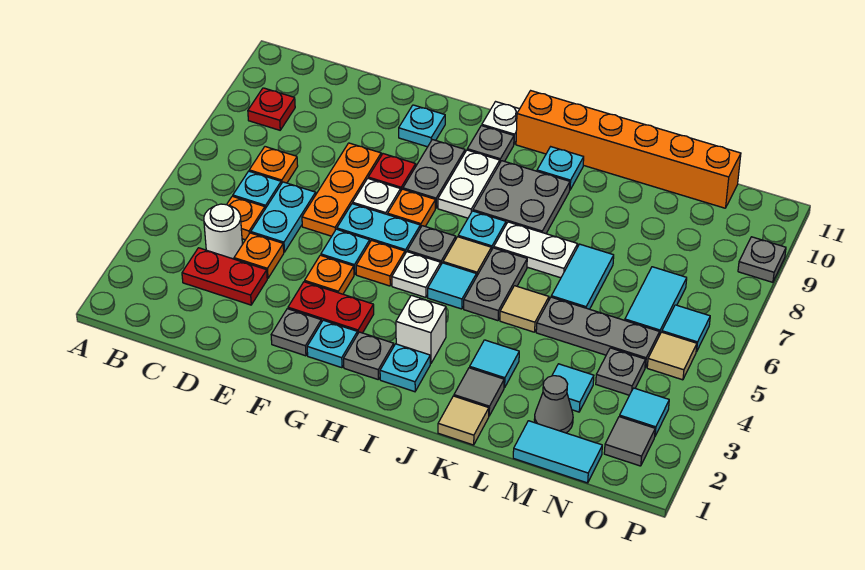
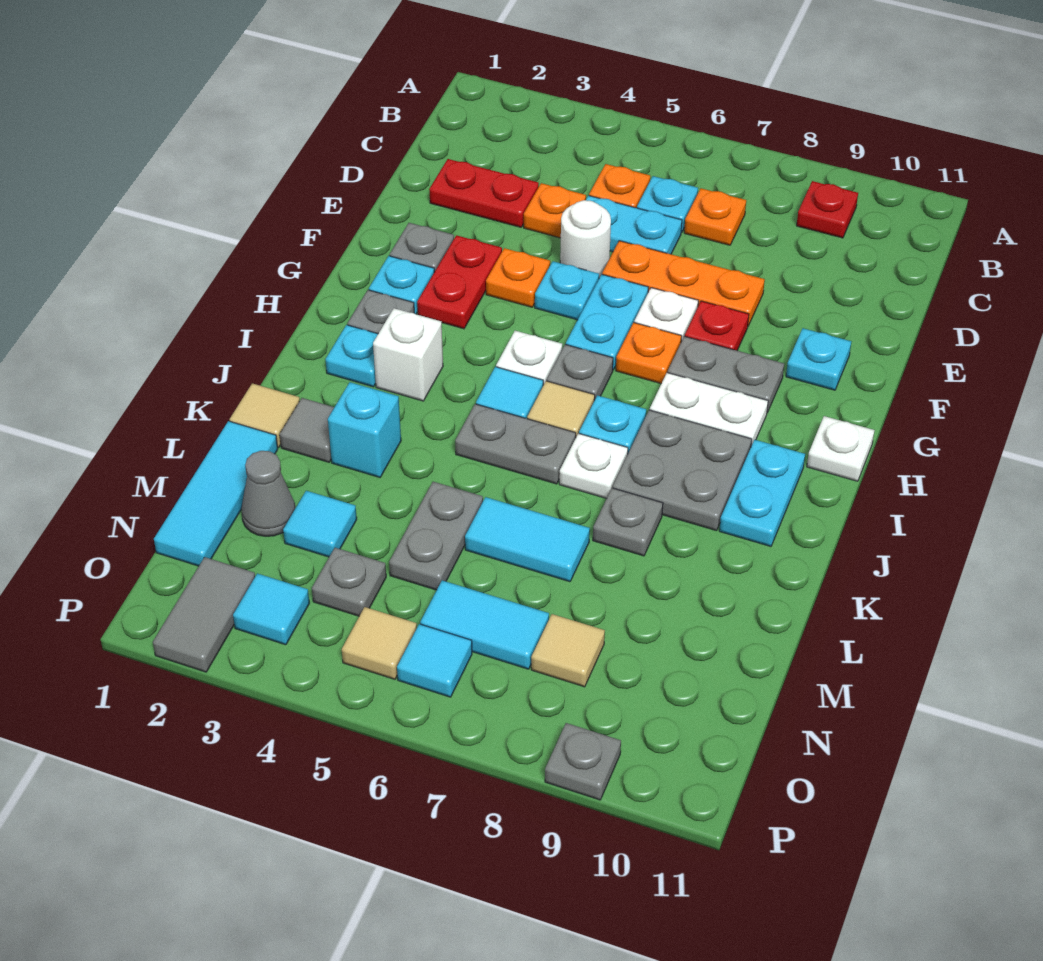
red plate C3:D3 level 1 -> red plate D2:D3 level 1
white round brick C4 level 1 -> white round brick E5 level 1
orange plate G5 level 1 -> none
grey plate H10 level 1 -> grey plate K8 level 1
orange brick I11:N11 level 1 -> none
white plate J7:K7 level 1 -> white plate J7 level 1
cyan plate J10 level 1 -> cyan plate I10:J10 level 1
cyan tile K3 level 1 -> cyan brick K3 level 1
tan tile K5 level 1 -> tan tile N8 level 1
grey plate L5:N5 level 1 -> grey plate L5:M5 level 1
cyan tile M1:N1 level 1 -> cyan tile L1:N1 level 1
grey tile O2 level 1 -> grey tile O2:P2 level 1

